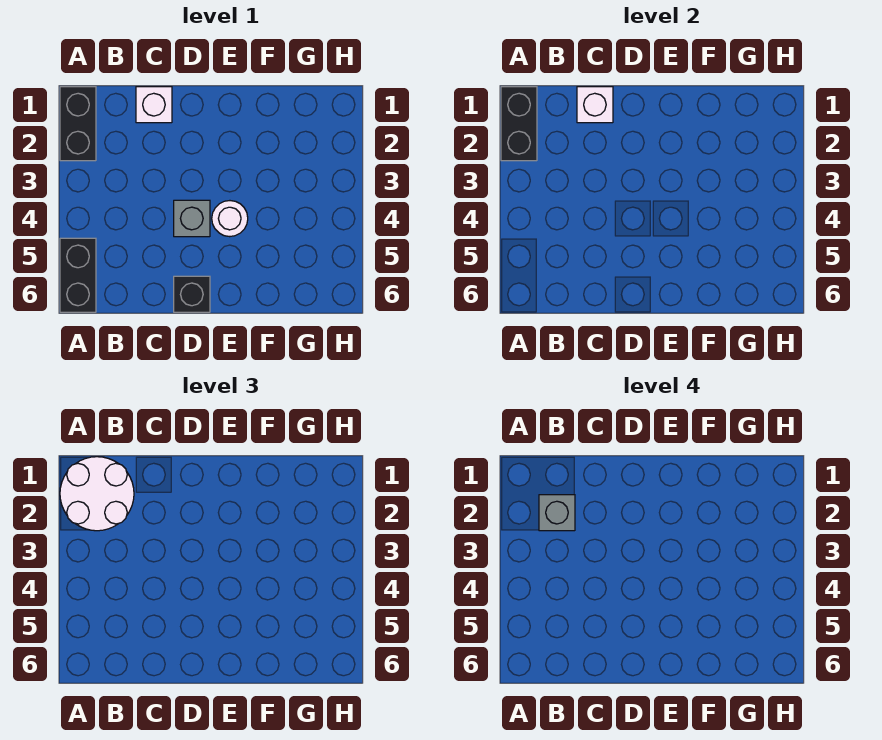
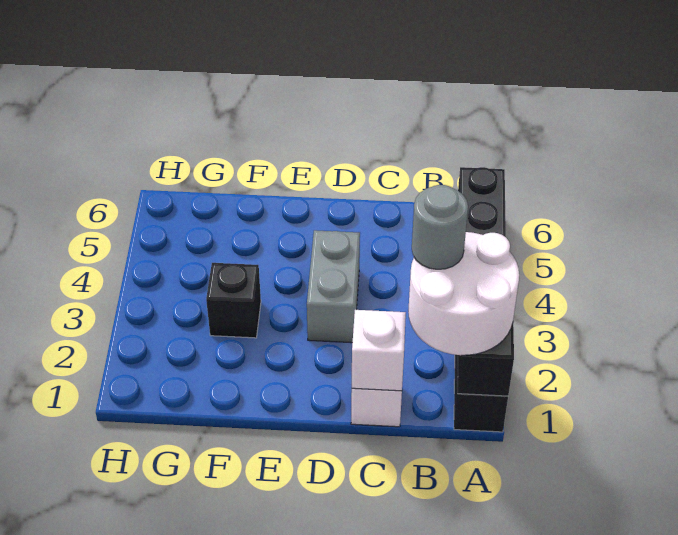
grey brick B2 level 4 -> grey round brick B2 level 4
grey brick D4 level 1 -> grey brick D3:D4 level 1
black brick D6 level 1 -> black brick F3 level 1
white round brick E4 level 1 -> none

